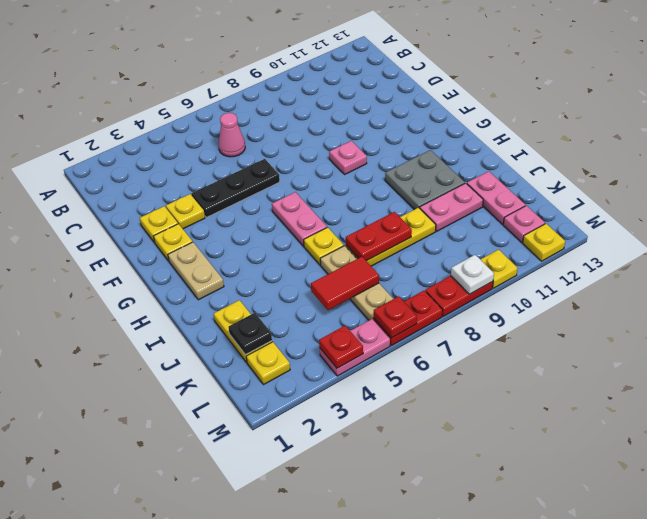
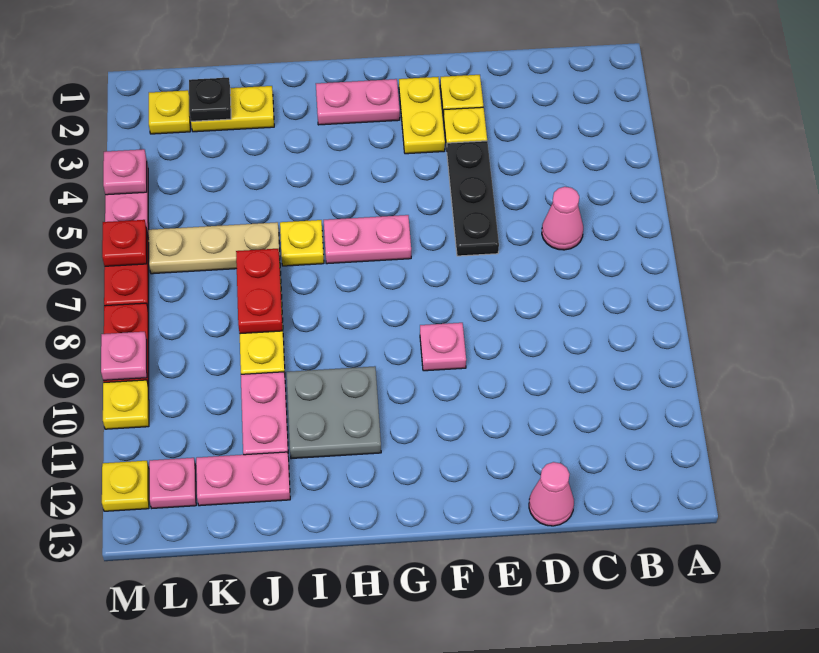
none -> pink cone D13 level 1
yellow plate F2 level 1 -> yellow plate F2:F3 level 1
tan plate G2:H2 level 1 -> pink plate G2:H2 level 1
red tile K5:K6 level 2 -> none
red plate M4 level 2 -> pink plate M4 level 2
white plate M9 level 2 -> pink plate M9 level 2

